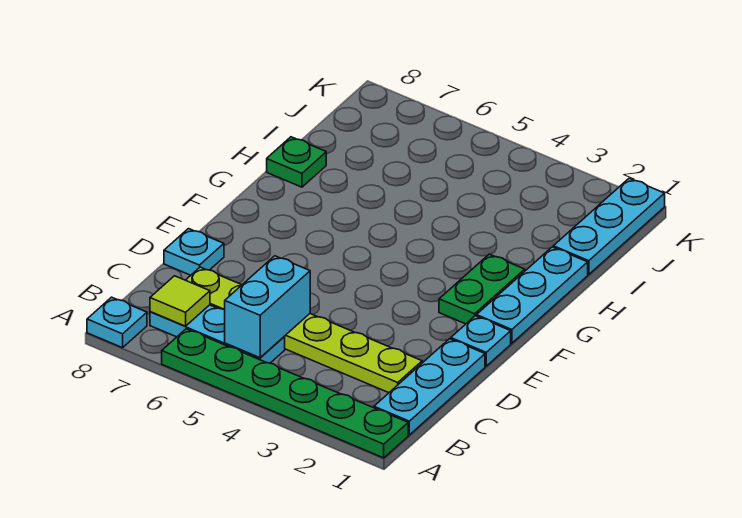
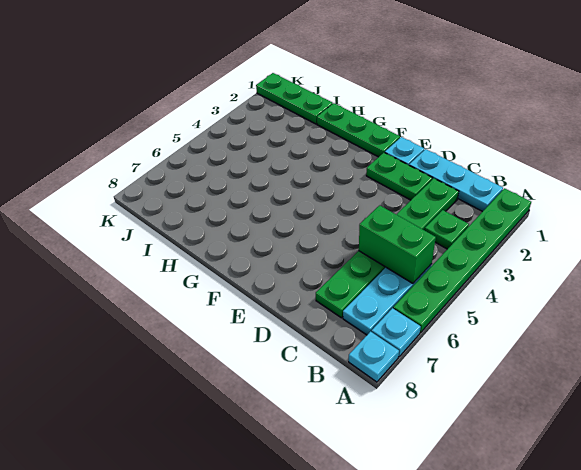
cyan brick B5:C5 level 2 -> green brick B5:C5 level 2
lime tile B7 level 2 -> none
lime plate C2:C7 level 1 -> green plate C2:C7 level 1
cyan plate D8 level 1 -> cyan plate A7 level 1
cyan plate F1:H1 level 1 -> green plate F1:H1 level 1
green plate F2:G2 level 1 -> green plate D2:E2 level 1
green plate H8 level 1 -> green plate B3 level 1
cyan plate I1:K1 level 1 -> green plate I1:K1 level 1

